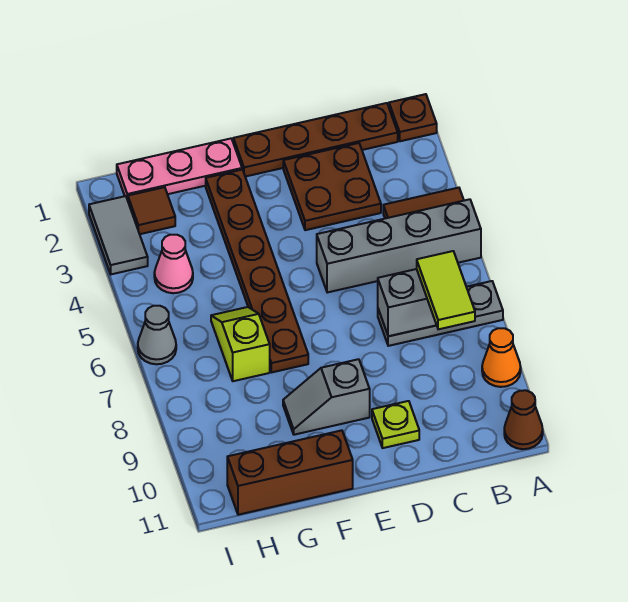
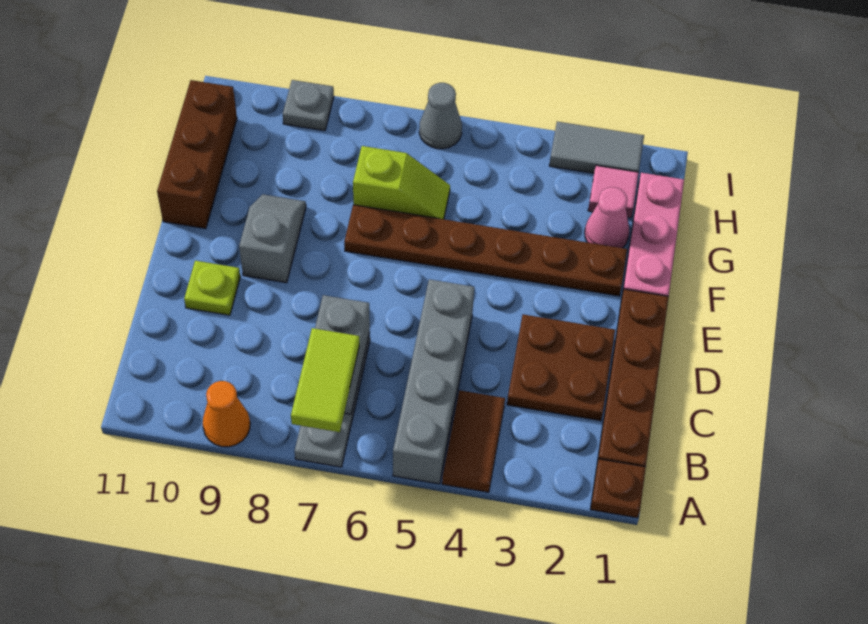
brown cone A11 level 1 -> none
lime tile B7:B8 level 3 -> lime tile A7:B7 level 3
brown tile H2 level 1 -> pink tile H2 level 1
pink cone H4 level 1 -> pink cone G2 level 1
none -> grey plate I9 level 1

